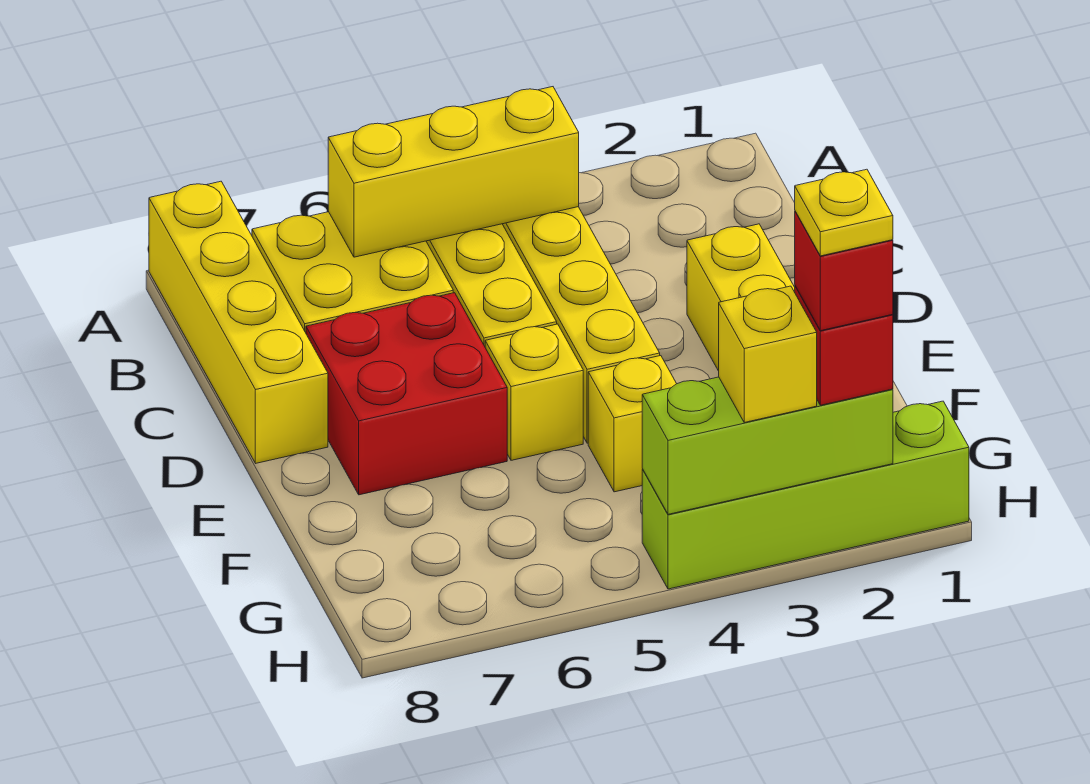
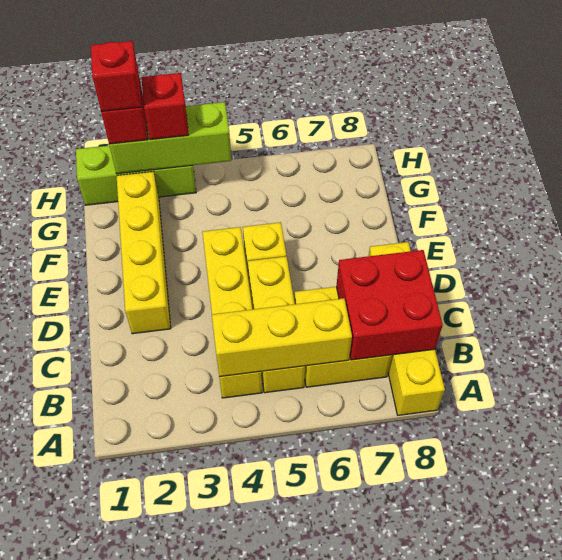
red brick D6:E7 level 1 -> red brick B7:C8 level 2
yellow brick F4 level 1 -> none
lime brick H1:H4 level 1 -> lime brick H1:H3 level 1
yellow plate H2 level 5 -> none
yellow brick H3 level 3 -> red brick H3 level 3

